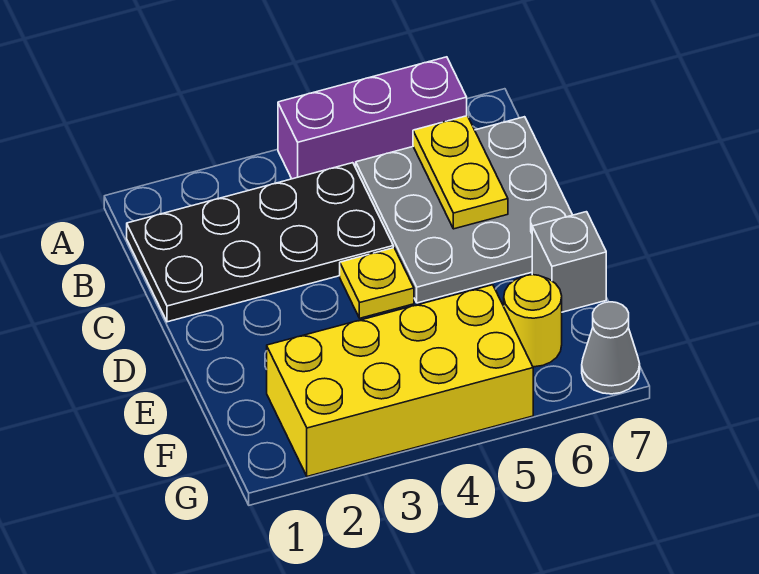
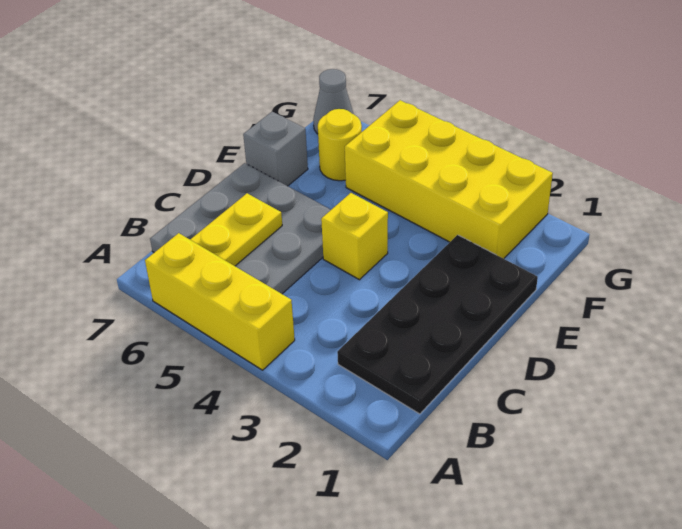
purple brick A4:A6 level 1 -> yellow brick A4:A6 level 1
black plate B1:C4 level 1 -> black plate B1:E2 level 1
yellow plate D4 level 1 -> yellow brick D4 level 1

